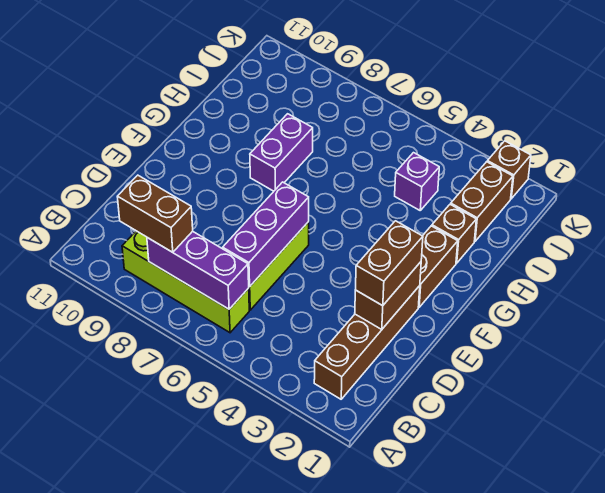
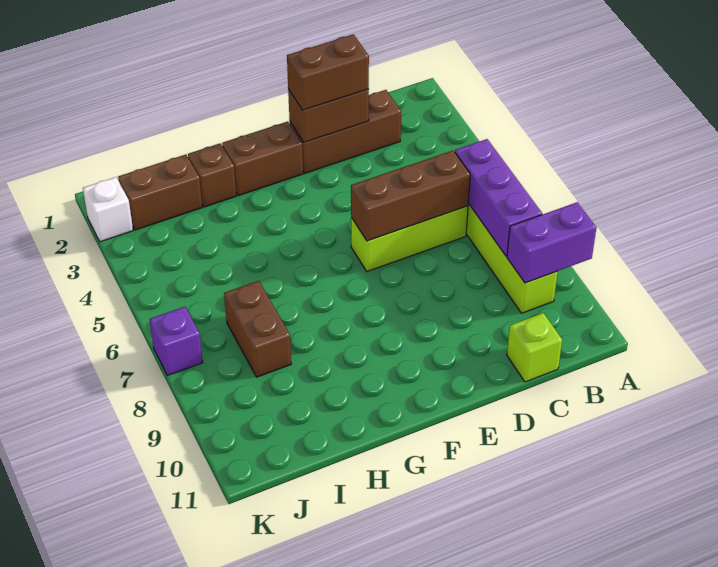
brown brick B2:E2 level 1 -> brown brick C2:E2 level 1
brown brick B8:B9 level 3 -> brown brick I7:I8 level 1
purple brick C6:E6 level 2 -> brown brick C6:E6 level 2
none -> lime brick C11 level 1
purple brick G8:H8 level 1 -> purple brick A9:B9 level 2
purple brick I4 level 1 -> purple brick K7 level 1
brown brick K2 level 1 -> white brick K2 level 1

